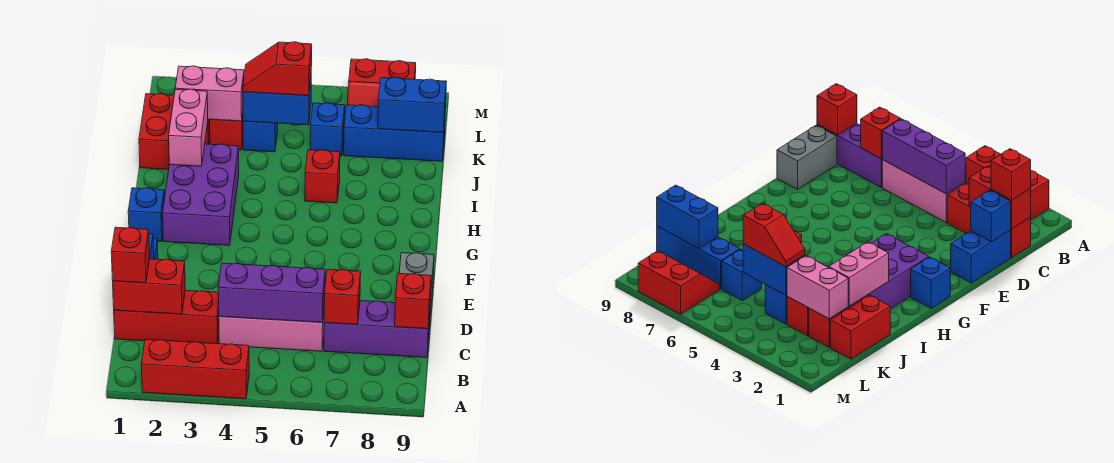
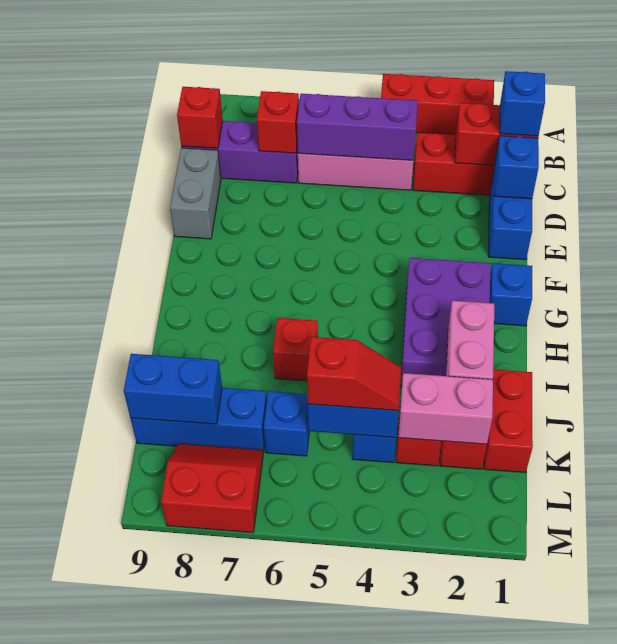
red brick C1 level 3 -> blue brick C1 level 3

